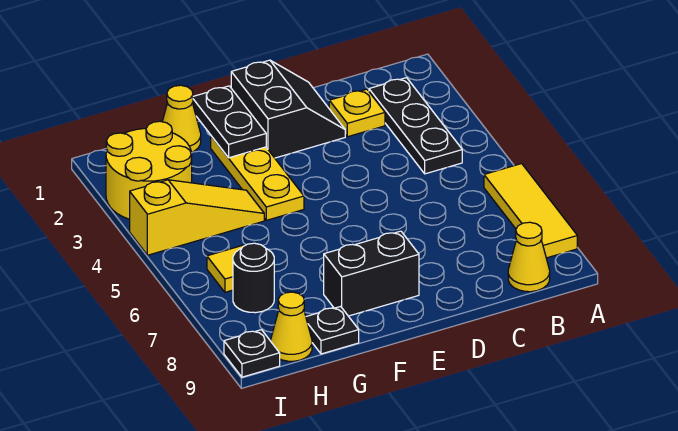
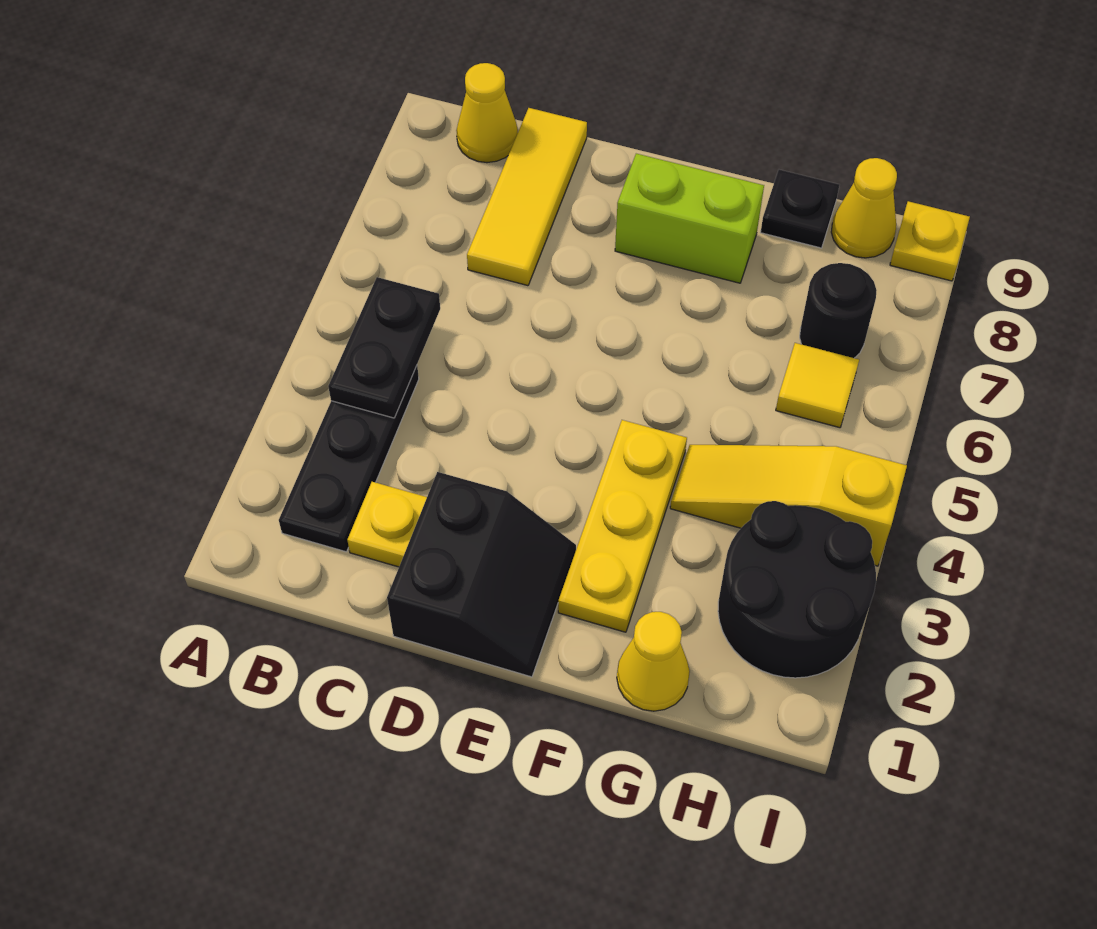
yellow tile A6:A8 level 1 -> yellow tile C7:C9 level 1
black slope D1:E2 level 1 top E -> black slope D1:E2 level 1 top D
black brick E8:F8 level 1 -> lime brick E8:F8 level 1
black plate F1:F2 level 2 -> black plate B4:B5 level 2
yellow round brick H2:I3 level 1 -> black round brick H2:I3 level 1
black plate I9 level 1 -> yellow plate I9 level 1

